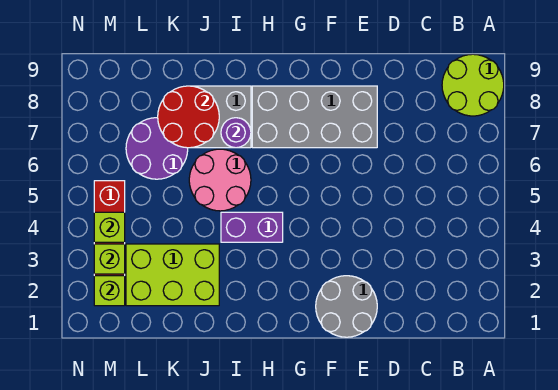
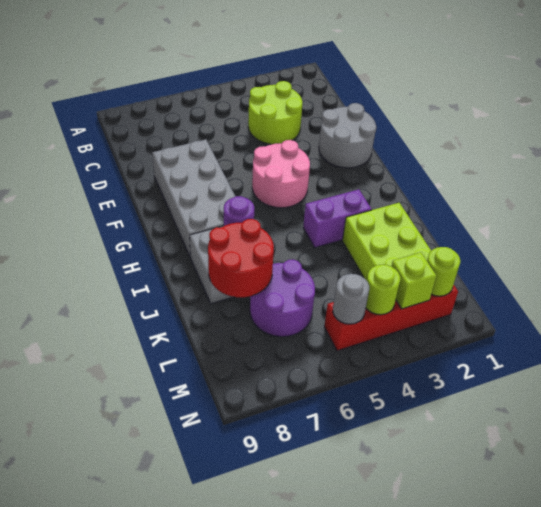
lime round brick A8:B9 level 1 -> lime round brick C3:D4 level 1
purple brick H4:I4 level 1 -> purple brick I3:I4 level 1
pink round brick I5:J6 level 1 -> pink round brick F4:G5 level 1
lime brick M2 level 2 -> lime round brick M2 level 2
lime brick M4 level 2 -> lime round brick M4 level 2
none -> grey round brick M5 level 2

